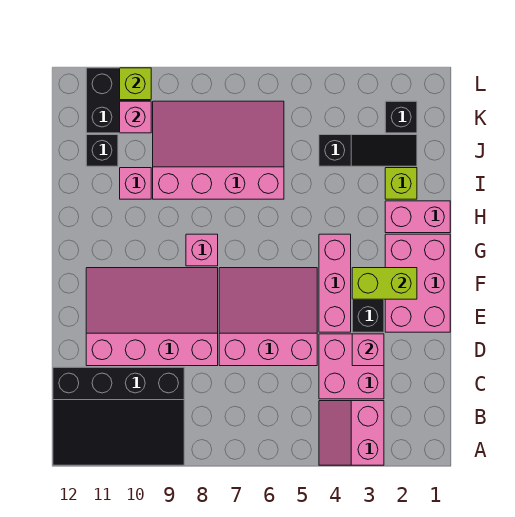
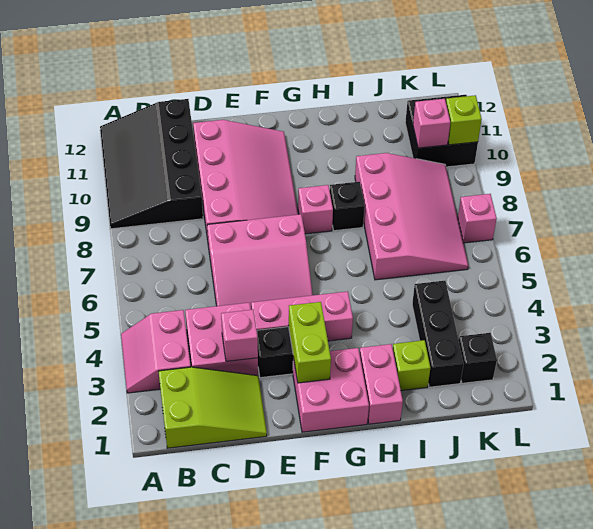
pink slope A3:B4 level 1 top 3 -> pink slope A3:B4 level 1 top B
none -> lime slope B1:D2 level 1 top B
pink slope D5:F7 level 1 top D -> pink slope D5:F7 level 1 top 7
pink brick E1:G2 level 1 -> pink brick F1:G2 level 1
pink brick I10 level 1 -> pink brick L7 level 1
black slope J2:J4 level 1 top 4 -> black brick J2:J4 level 1
black brick J11 level 1 -> black brick H8 level 1

